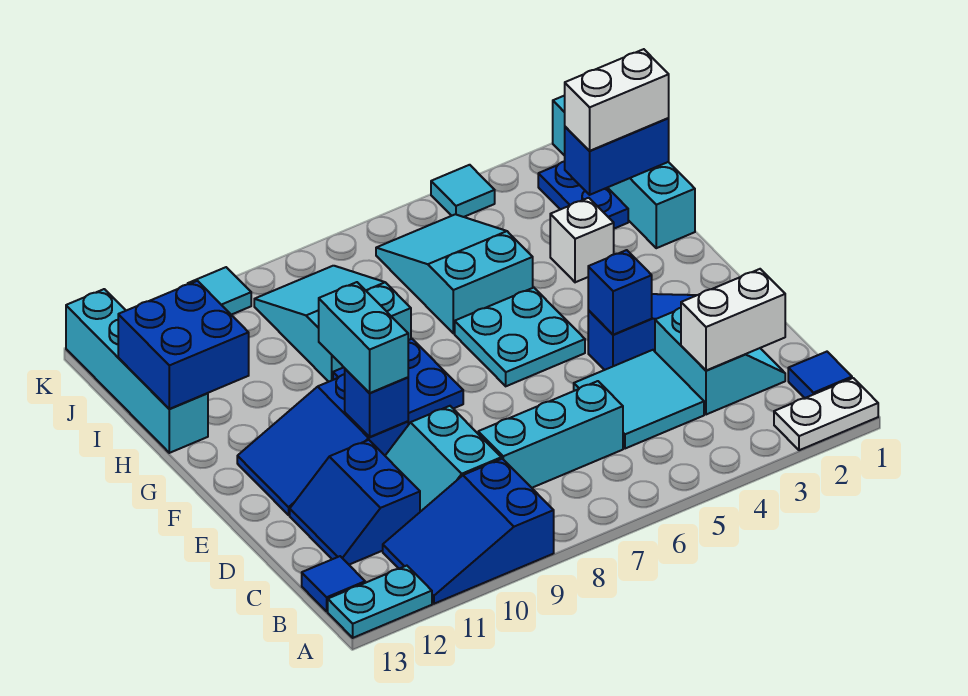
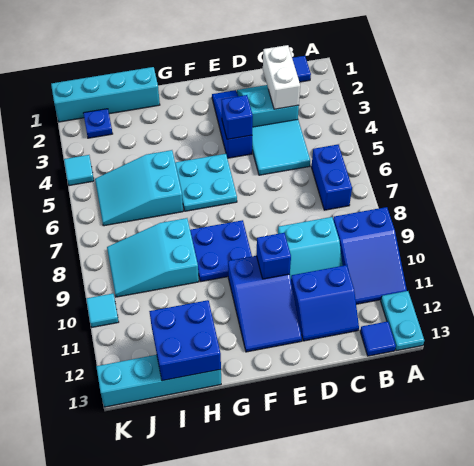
white plate A1:A2 level 1 -> none
cyan brick C6:C8 level 1 -> none
cyan brick E10:F10 level 3 -> none
white brick H3 level 1 -> none
blue brick I1:I2 level 2 -> blue brick B6:B7 level 1
white brick I1:I2 level 3 -> none
blue plate I2:J2 level 1 -> blue plate J2 level 1

